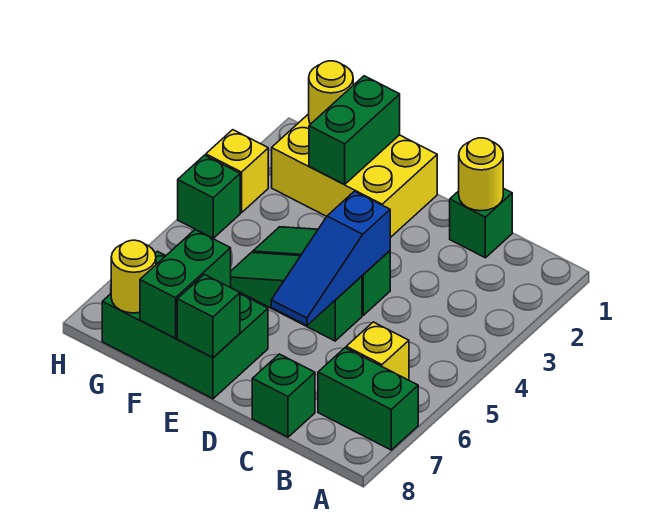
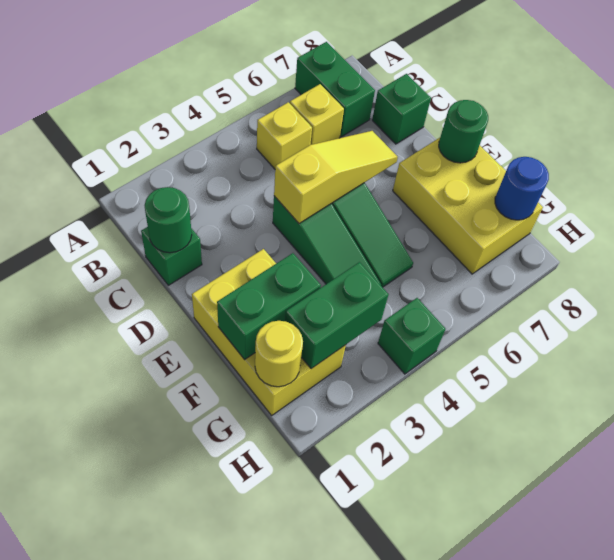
yellow round brick C1 level 2 -> green round brick C1 level 2
blue slope D4:D6 level 2 top 4 -> yellow slope D4:D6 level 2 top 4
green brick E7:G8 level 1 -> yellow brick E7:G8 level 1
green brick E8 level 2 -> green round brick E8 level 2
green brick F7:F8 level 2 -> green brick G2:G3 level 2
yellow round brick G8 level 2 -> blue round brick G8 level 2
yellow brick H3 level 1 -> yellow brick B5 level 1

